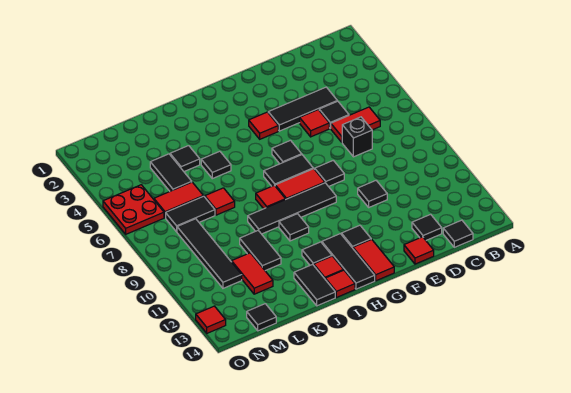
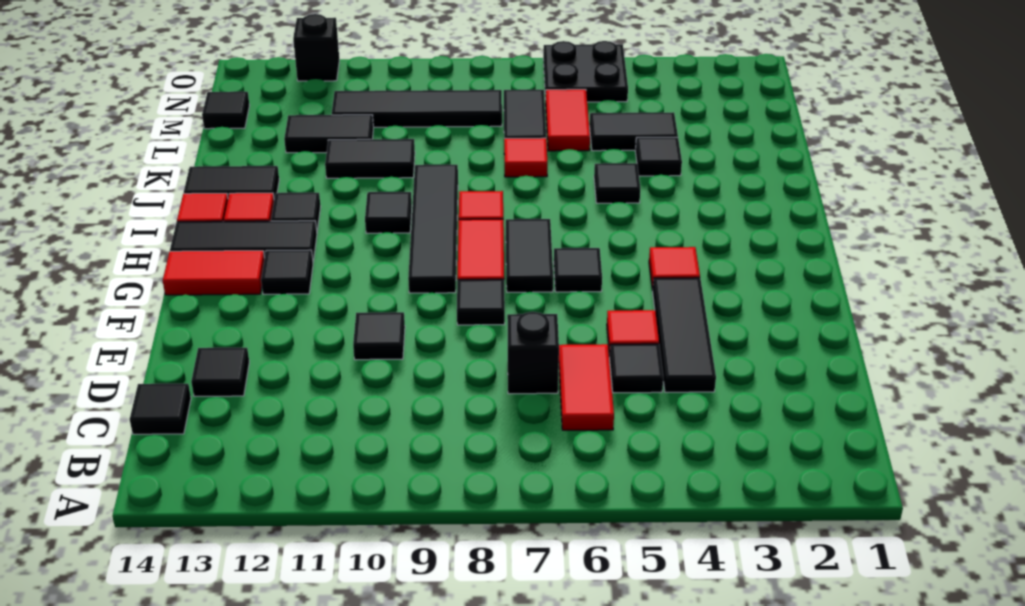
red tile E14 level 1 -> none
red tile L11:L12 level 1 -> black tile L11:L12 level 1
red plate N5:O6 level 1 -> black plate N5:O6 level 1
none -> black brick O12 level 1
red tile O13 level 1 -> none

